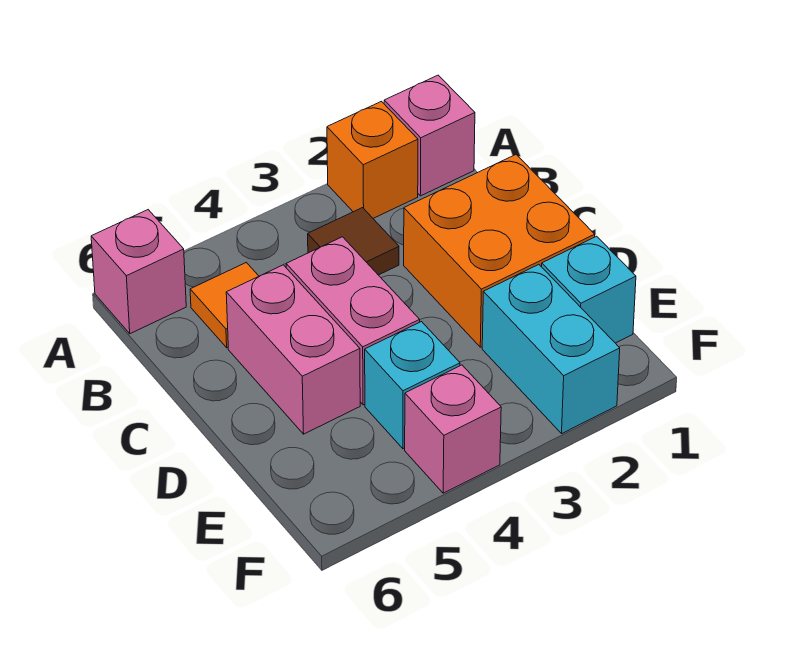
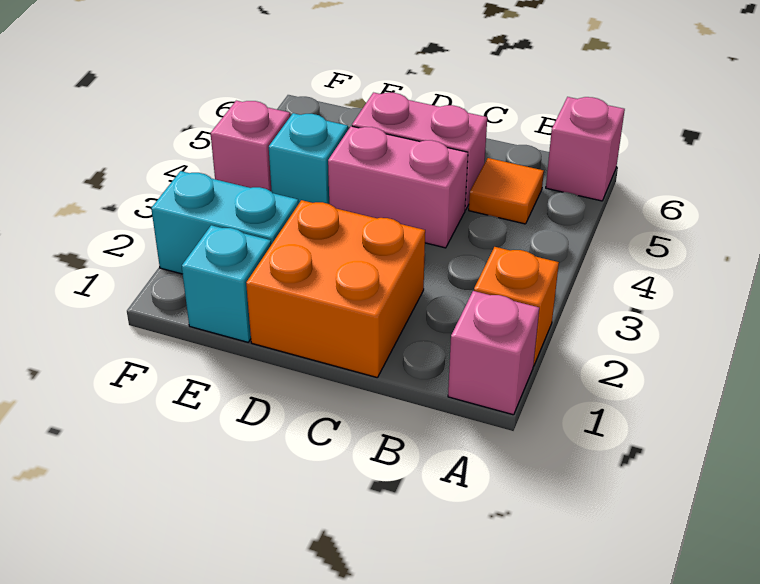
brown tile B3 level 1 -> none

